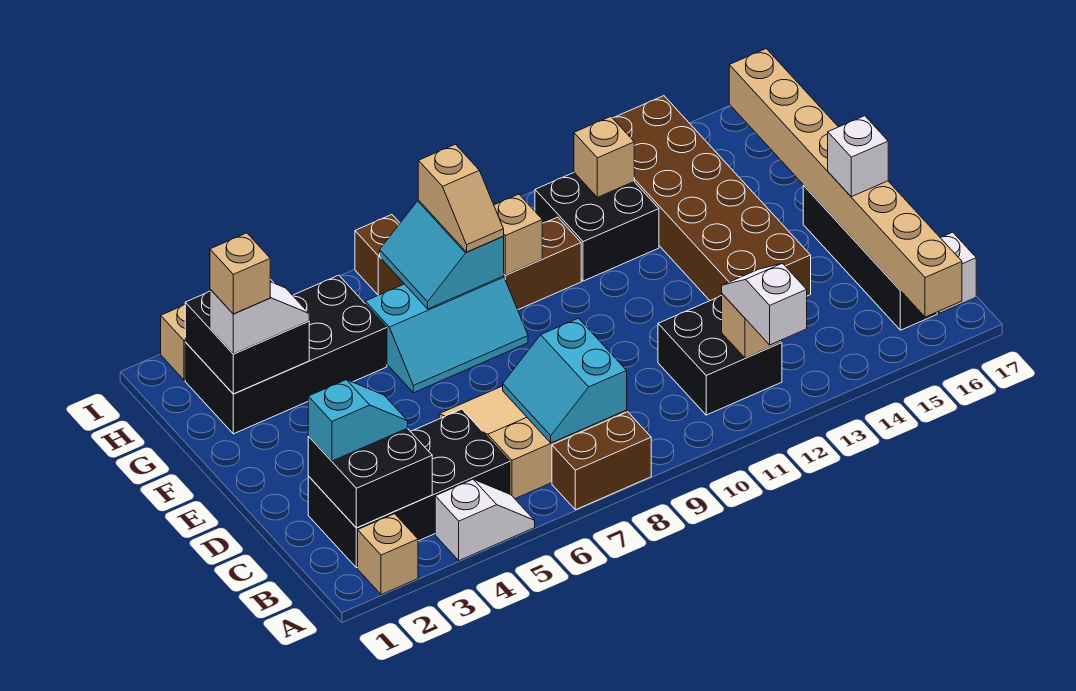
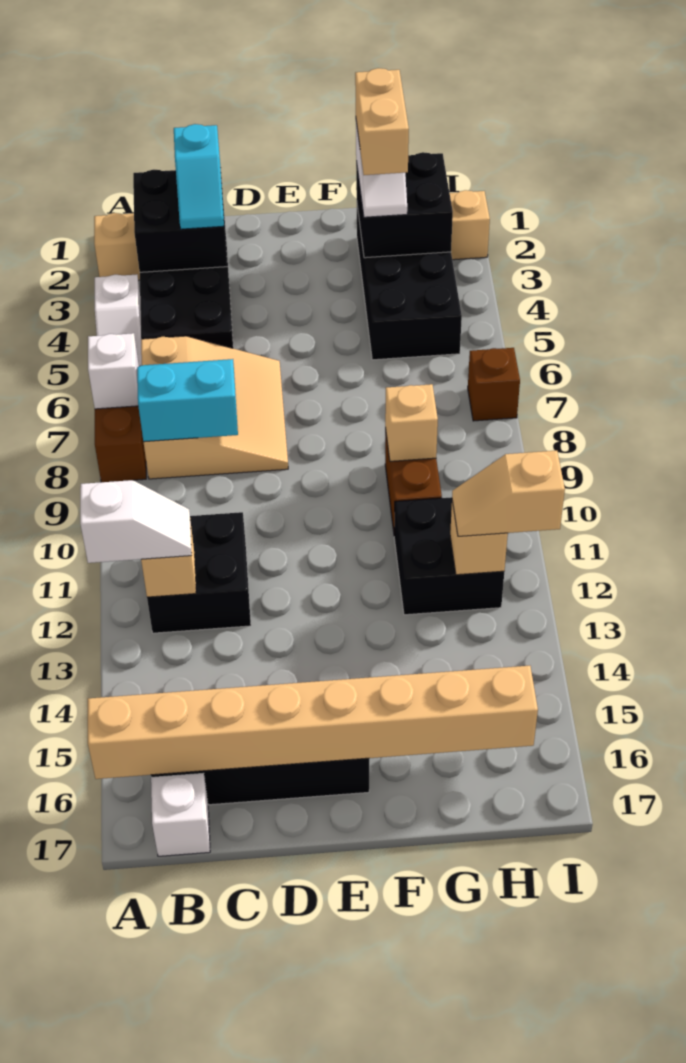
brown brick D13:I14 level 1 -> none
white brick D16 level 3 -> white brick A7 level 2
cyan slope F6:G8 level 1 top G -> none
tan brick G2 level 4 -> tan brick G2:G3 level 4
cyan slope G7:H8 level 2 top 8 -> none
tan slope G8:H8 level 3 top H -> tan slope H12:I12 level 3 top I

